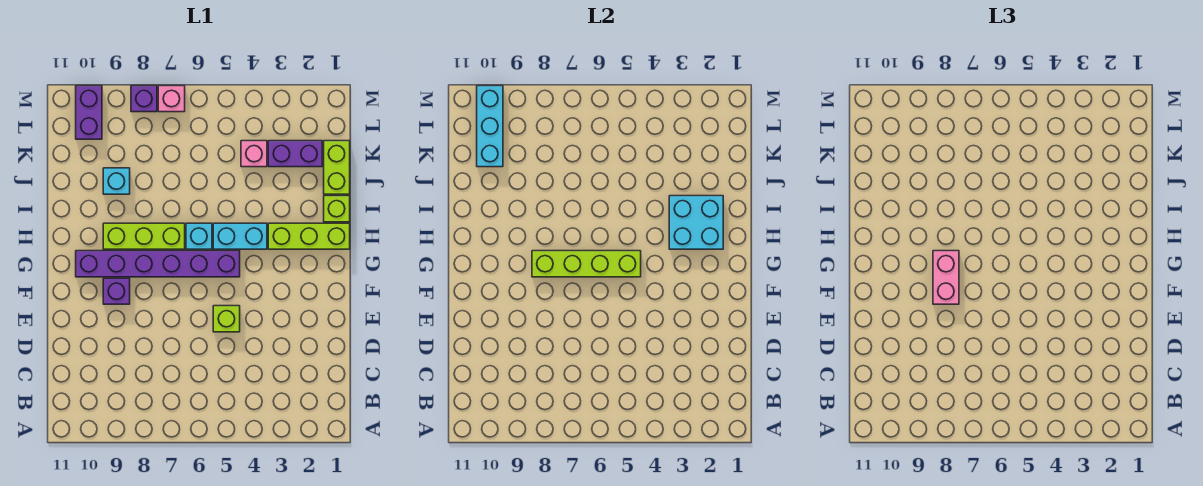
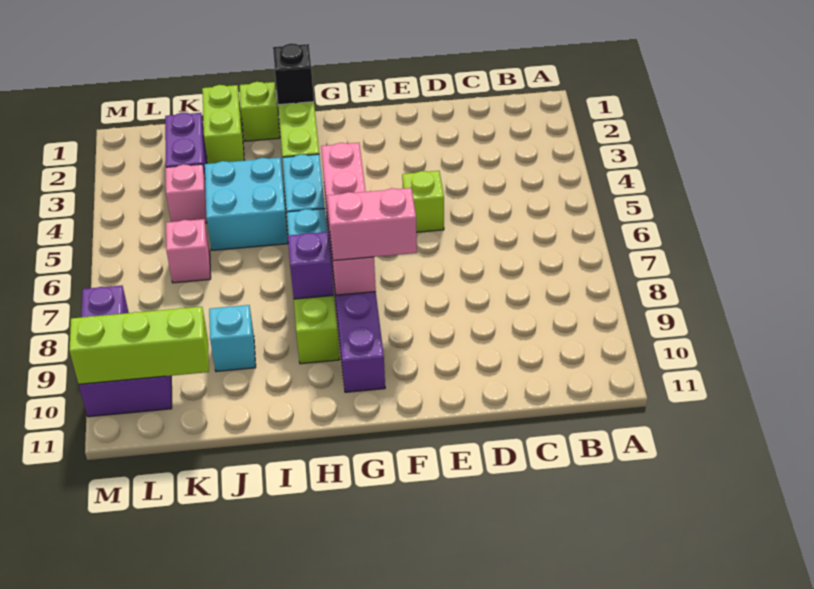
purple brick F9 level 1 -> purple brick H8 level 2
lime brick G5:G8 level 2 -> pink brick G5:G8 level 2
none -> black brick H1 level 2
cyan brick H2:I3 level 2 -> cyan brick I4:J5 level 1
lime brick J1:K1 level 1 -> lime brick J1:J2 level 1
cyan brick K10:M10 level 2 -> lime brick K10:M10 level 2
pink brick M7 level 1 -> pink brick K6 level 1

